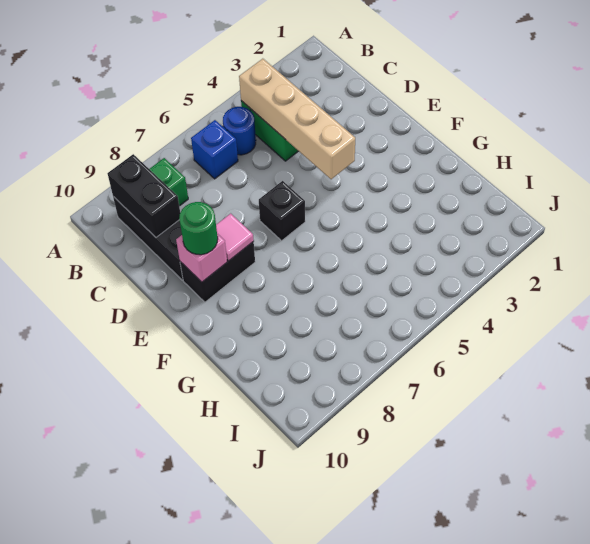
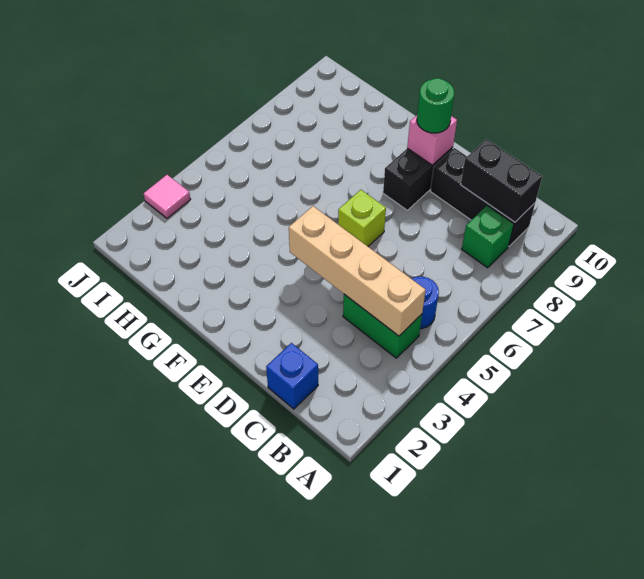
blue brick B6 level 1 -> blue brick C1 level 1
black brick E6 level 1 -> lime brick E6 level 1
pink tile E8 level 2 -> pink tile J3 level 1

